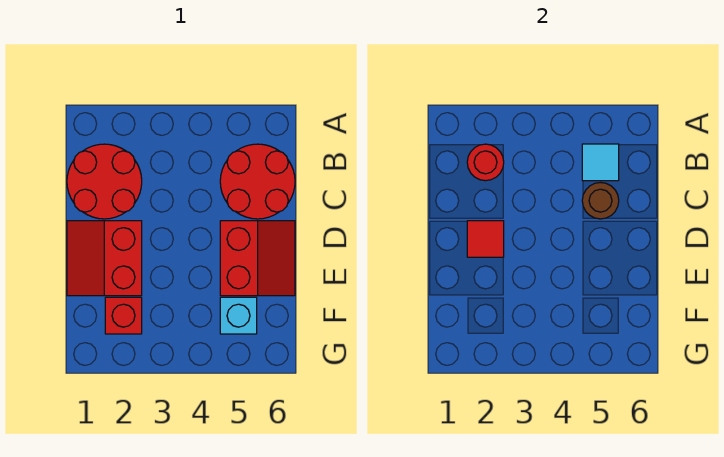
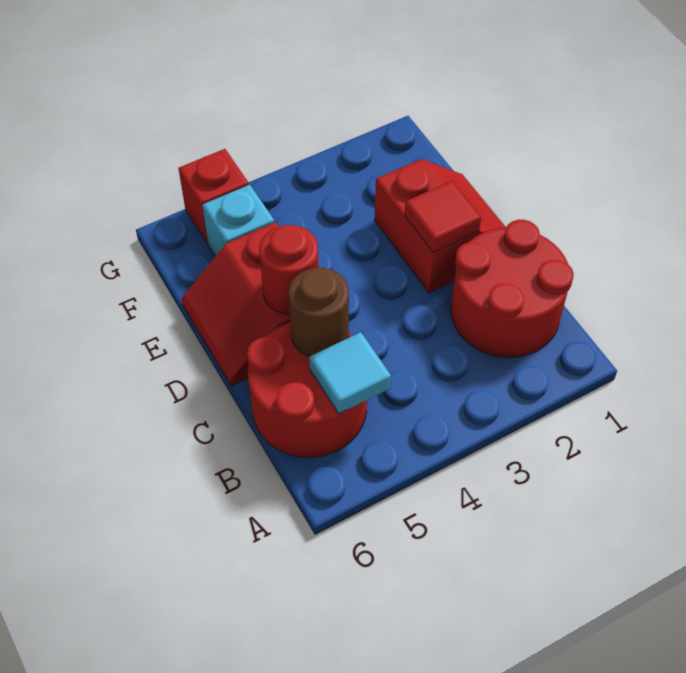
red round brick B2 level 2 -> red round brick D5 level 2
red brick F2 level 1 -> red brick G5 level 1

